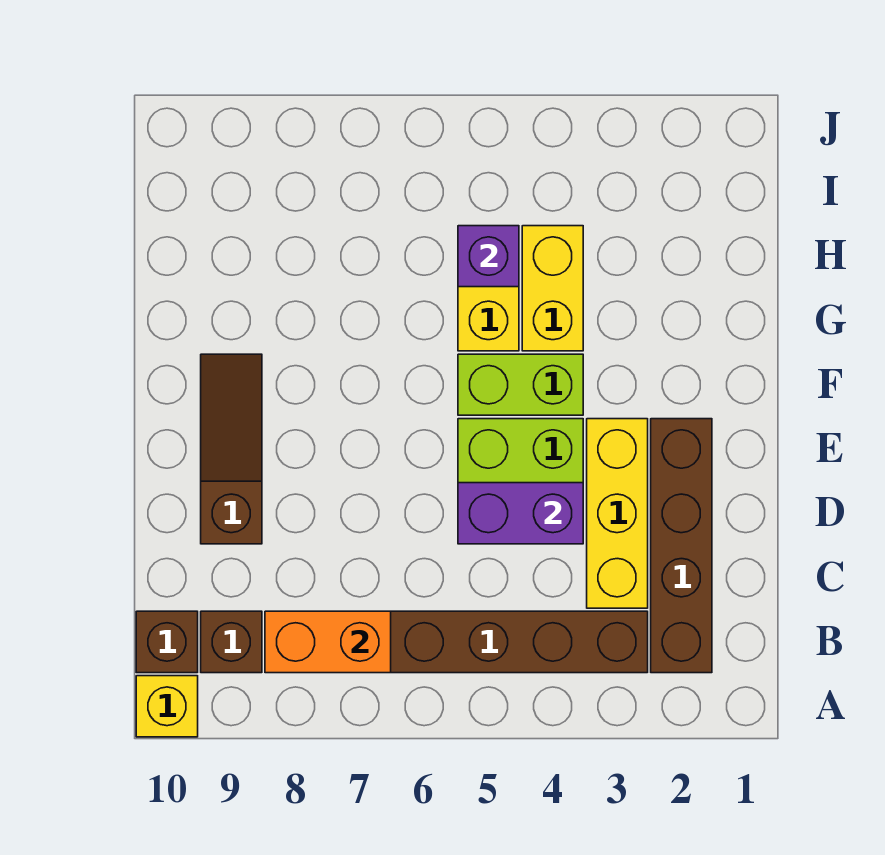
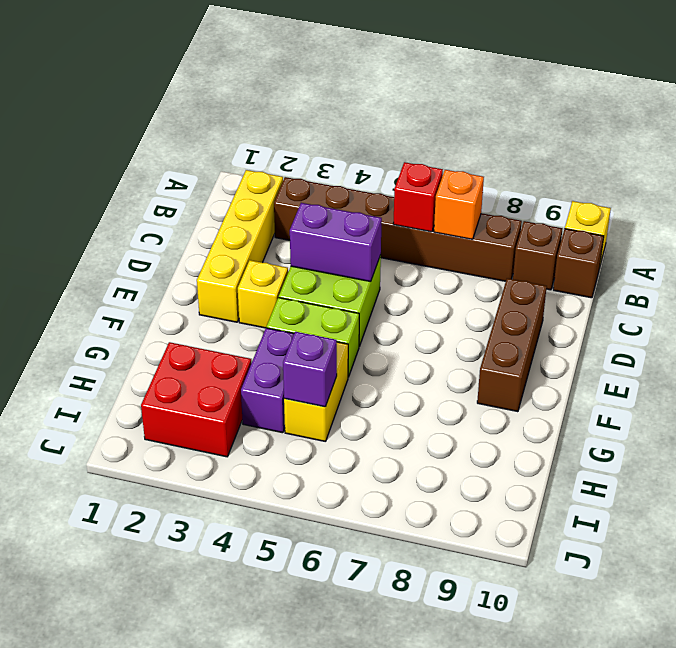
brown brick B2:E2 level 1 -> yellow brick B2:E2 level 1
none -> red brick B6 level 2
orange brick B7:B8 level 2 -> orange brick B7 level 2
yellow brick C3:E3 level 1 -> yellow brick E3 level 1
brown slope D9:F9 level 1 top D -> brown brick D9:F9 level 1
yellow brick G4:H4 level 1 -> purple brick G4:H4 level 1
none -> red brick H2:I3 level 1

